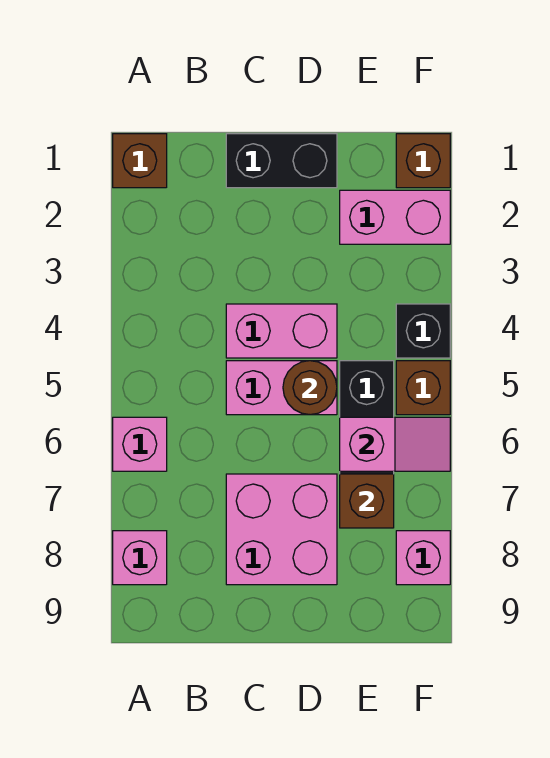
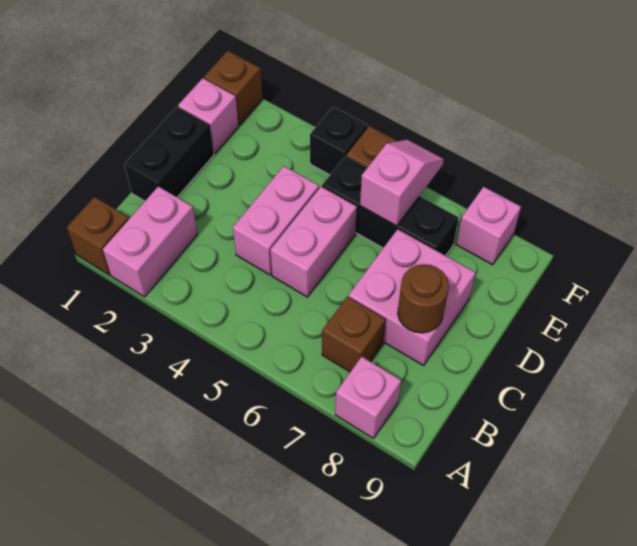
pink brick A6 level 1 -> pink brick E1 level 1
brown round brick D5 level 2 -> brown round brick C8 level 2
pink brick E2:F2 level 1 -> pink brick A2:B2 level 1
brown brick E7 level 2 -> brown brick B7 level 1

